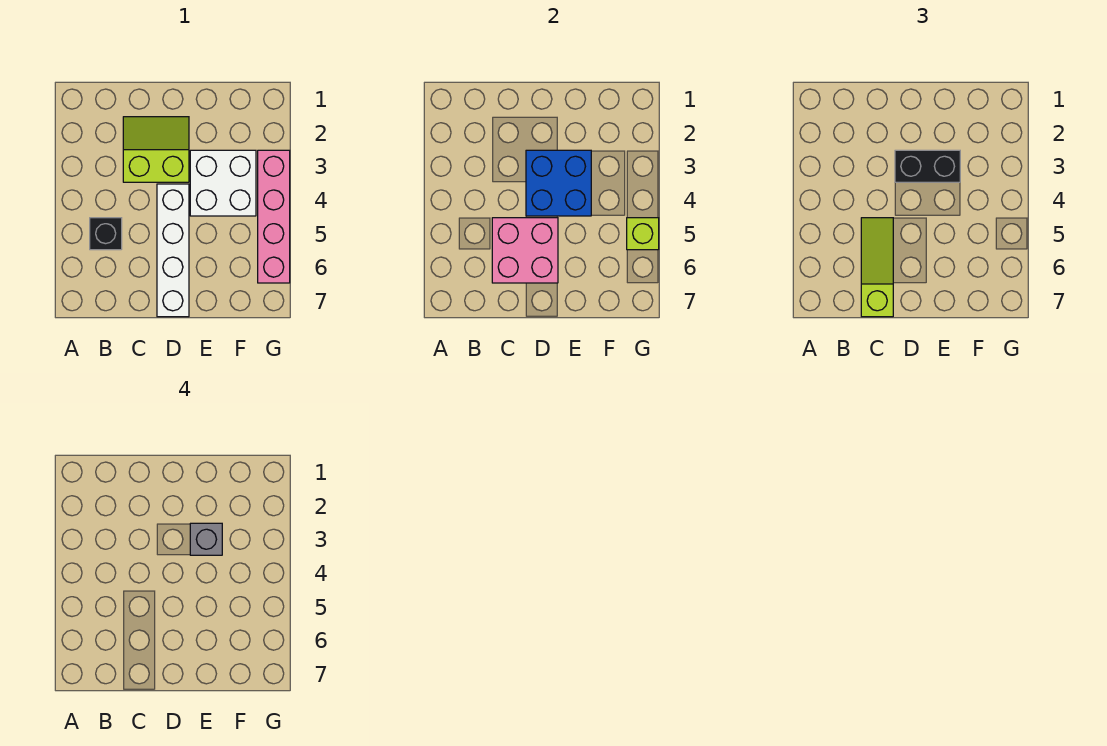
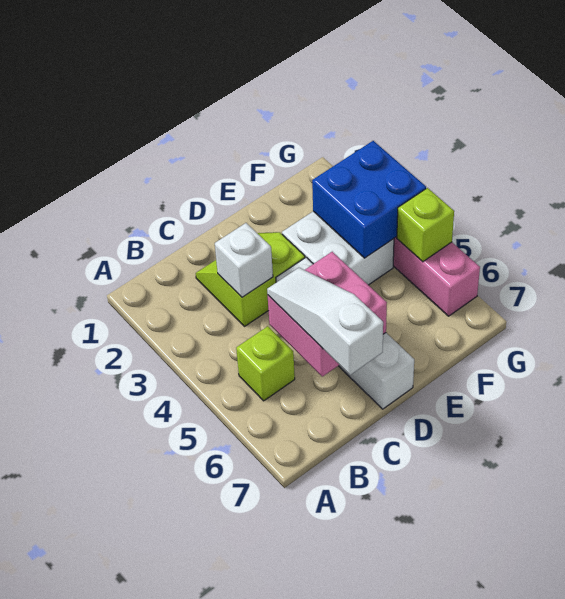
black brick B5 level 1 -> lime brick B5 level 1
none -> white brick C3 level 2
lime slope C5:C7 level 3 top 7 -> white slope C5:C7 level 3 top 7
blue brick D3:E4 level 2 -> blue brick F3:G4 level 2
black brick D3:E3 level 3 -> none
grey brick E3 level 4 -> none

